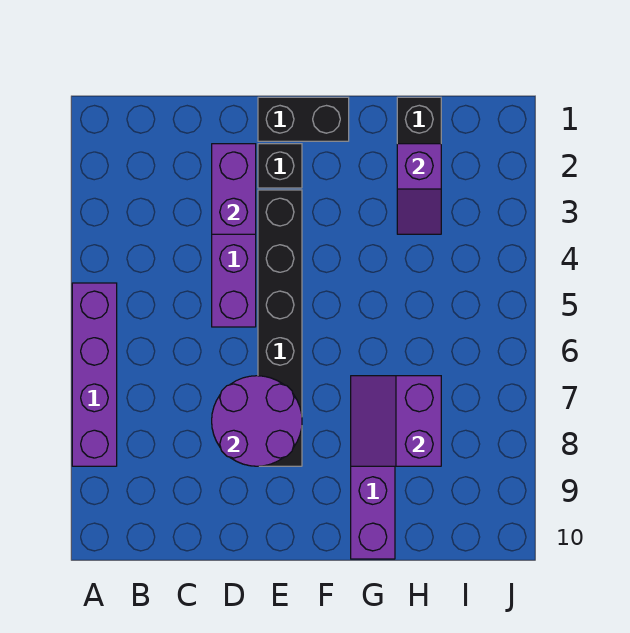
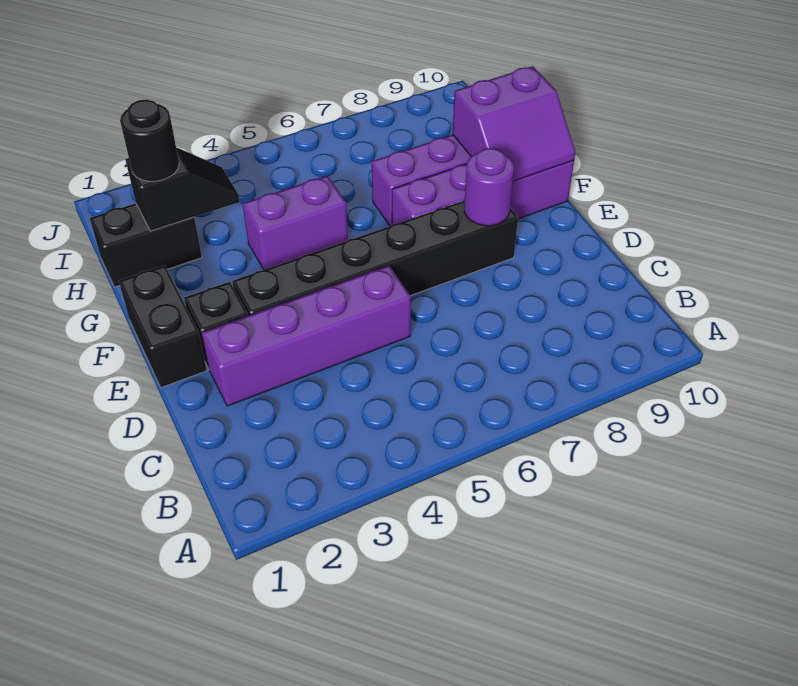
purple brick A5:A8 level 1 -> purple brick F7:F10 level 1
purple brick D2:D3 level 2 -> purple brick G4:G5 level 1
purple round brick D7:E8 level 2 -> purple round brick E8 level 2
purple slope G7:H8 level 2 top H -> purple slope F9:G10 level 2 top G
purple slope H2:H3 level 2 top 2 -> black slope H2:H3 level 2 top 2
none -> black round brick H2 level 3

